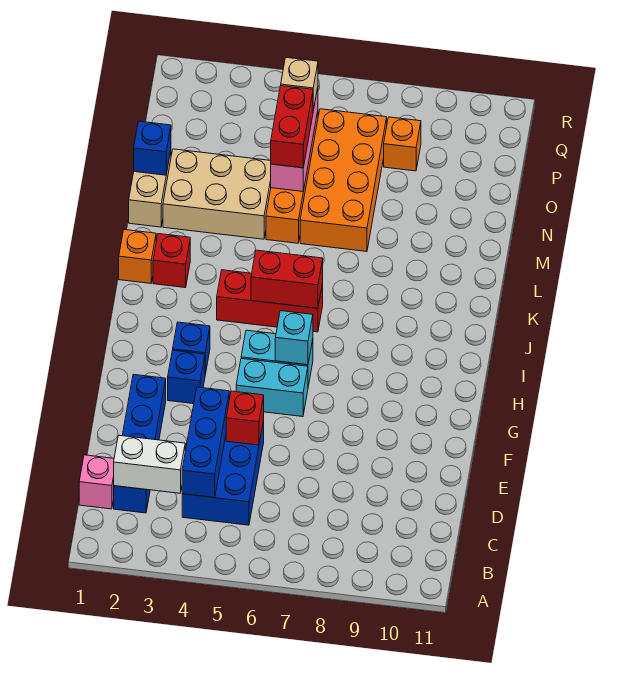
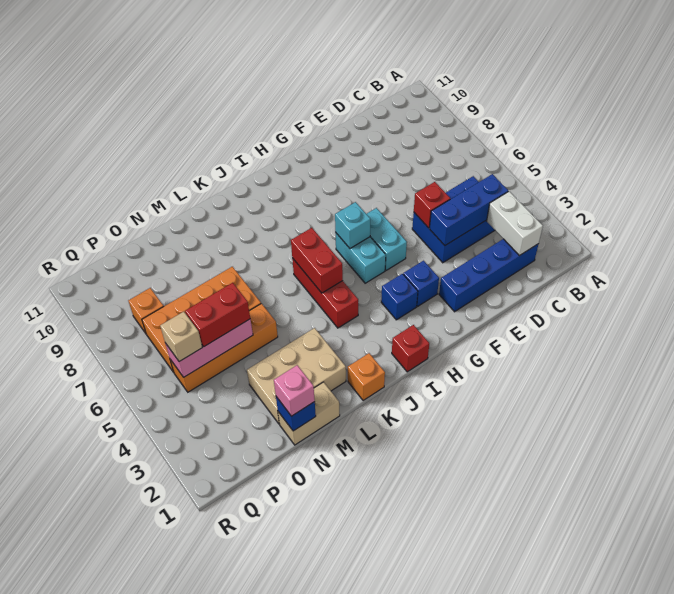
pink brick C1 level 1 -> pink brick N1 level 3
red brick K2 level 1 -> red brick I1 level 1
tan brick M2:N4 level 1 -> tan brick L2:N3 level 1

